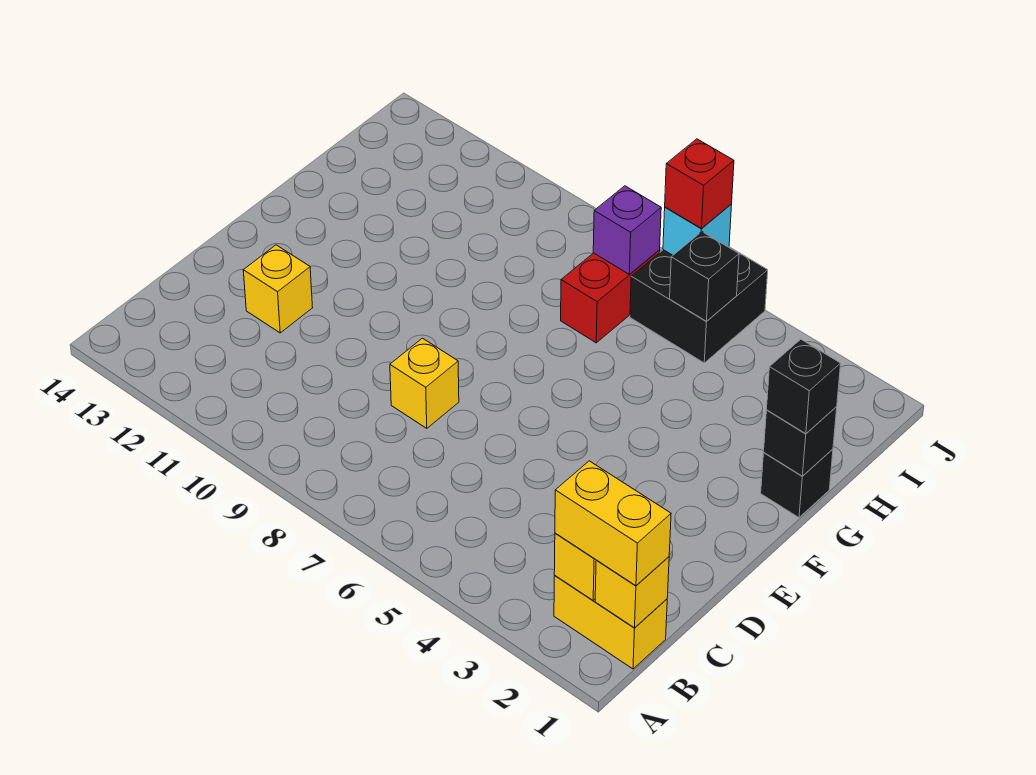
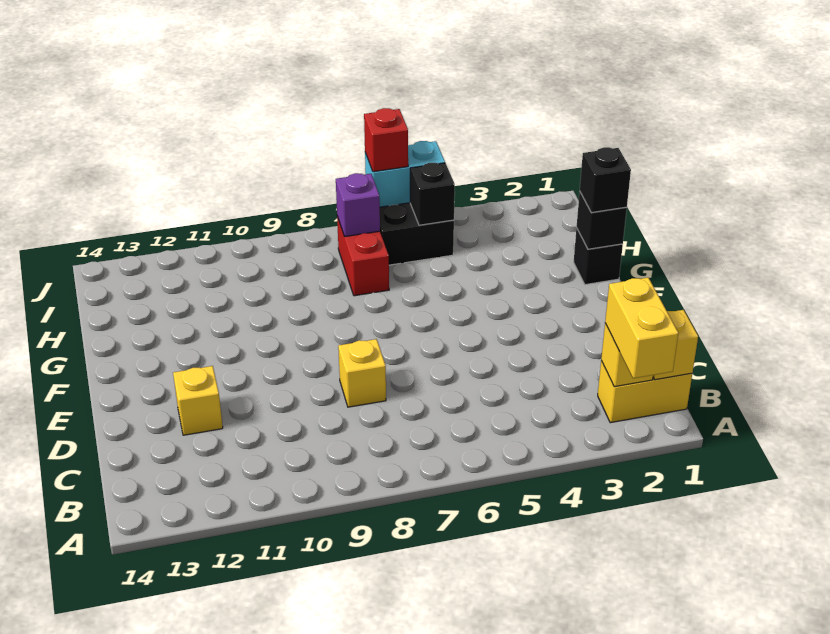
yellow brick B1:B2 level 3 -> yellow brick A2:B2 level 3
cyan brick J6 level 2 -> cyan brick J5:J6 level 2

